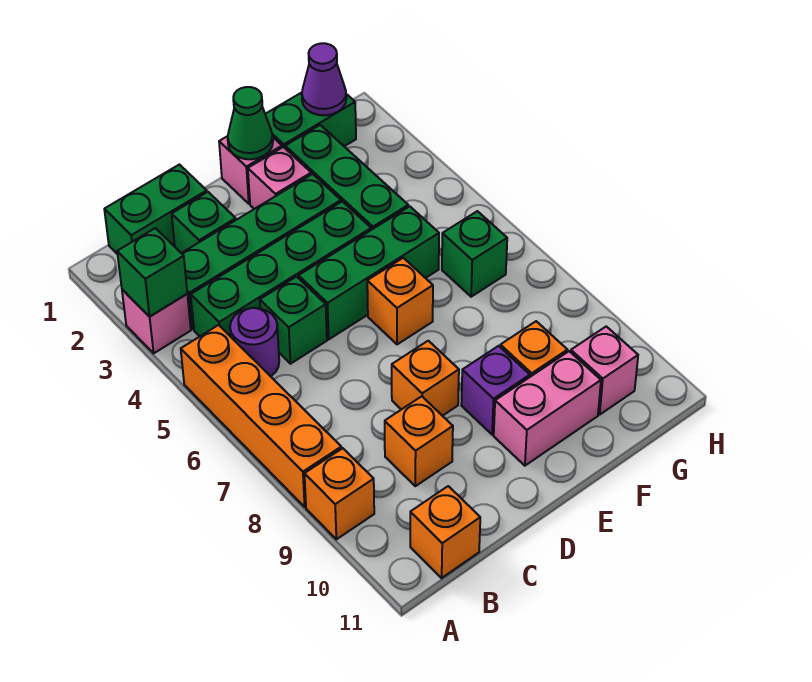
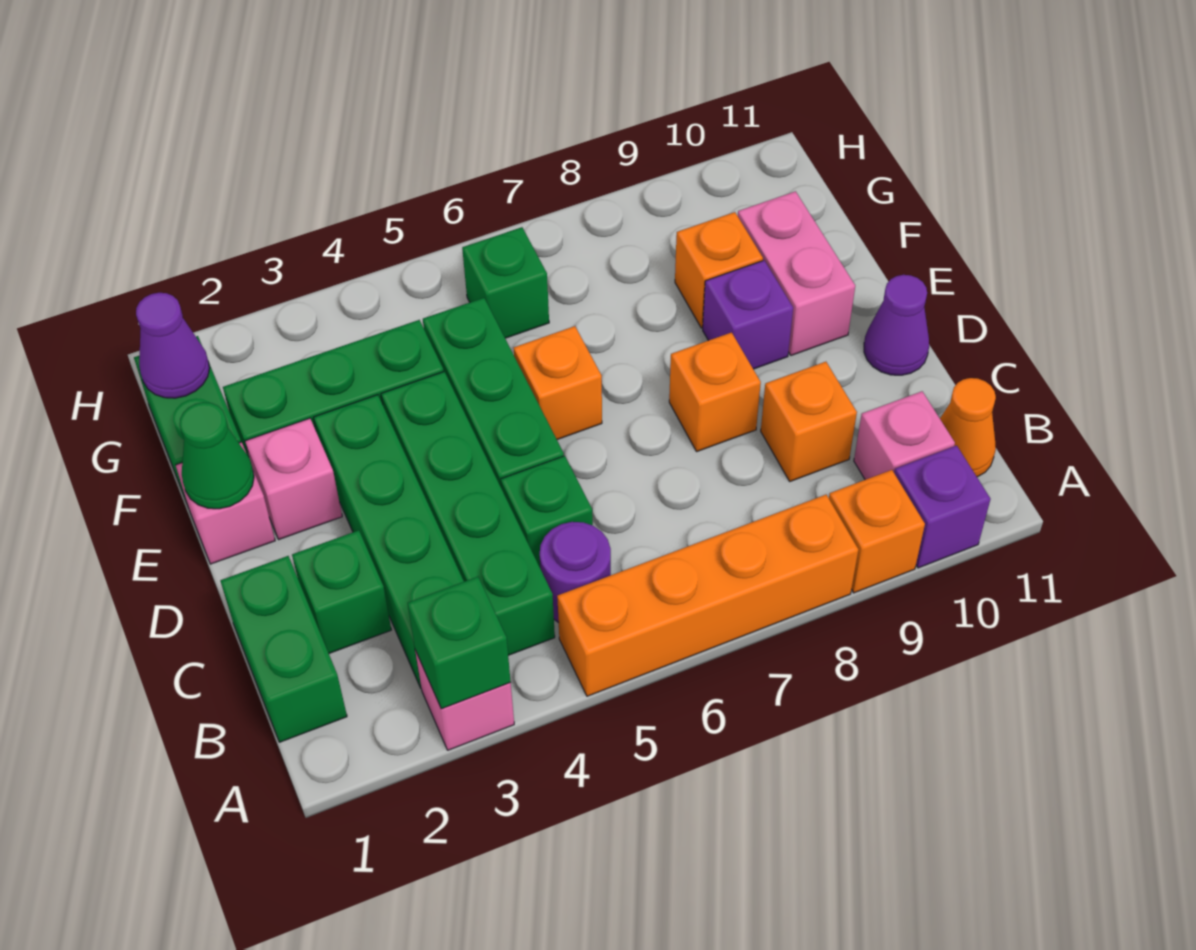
none -> purple brick A10 level 1
orange brick B11 level 1 -> orange cone B11 level 1
none -> purple cone D11 level 1
pink brick G10 level 1 -> pink brick B10 level 1

